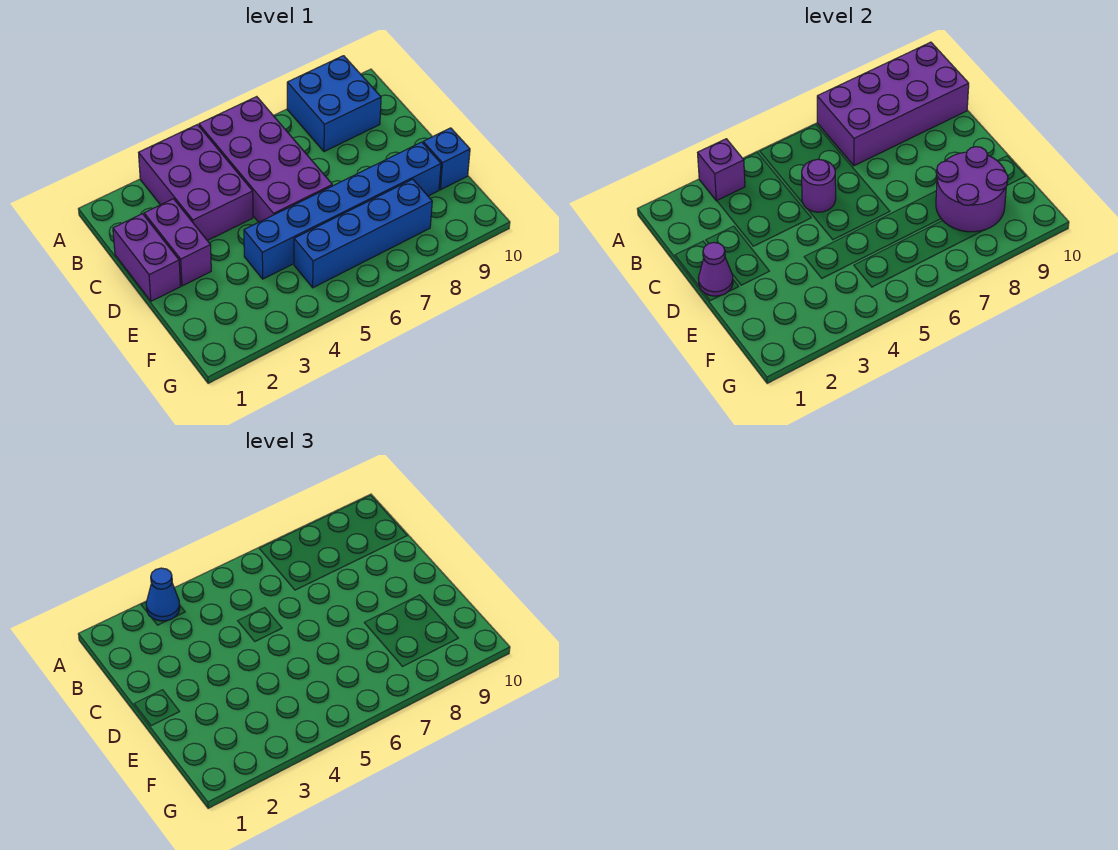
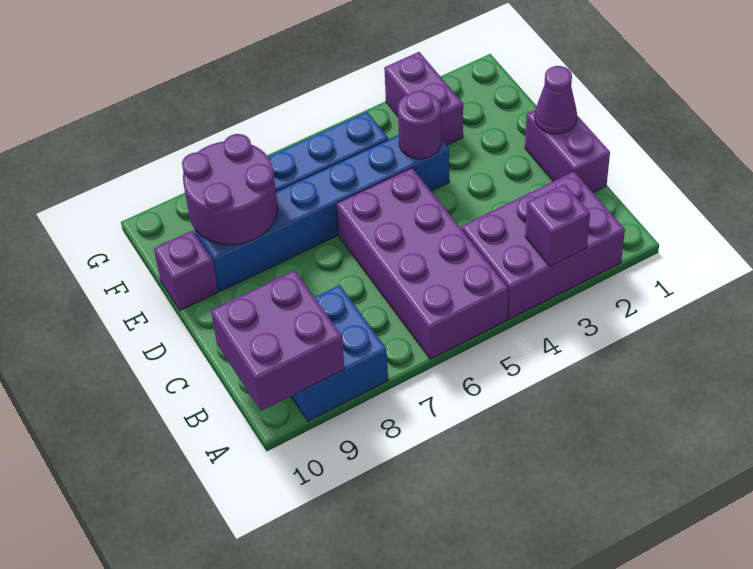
purple brick A3:C4 level 1 -> purple brick A2:B4 level 1
blue cone A3 level 3 -> none
purple brick A7:B10 level 2 -> purple brick A9:B10 level 2
purple brick C2:D2 level 1 -> purple brick F3:G3 level 1
purple round brick C5 level 2 -> purple round brick E4 level 2
blue brick E10 level 1 -> purple brick E10 level 1

